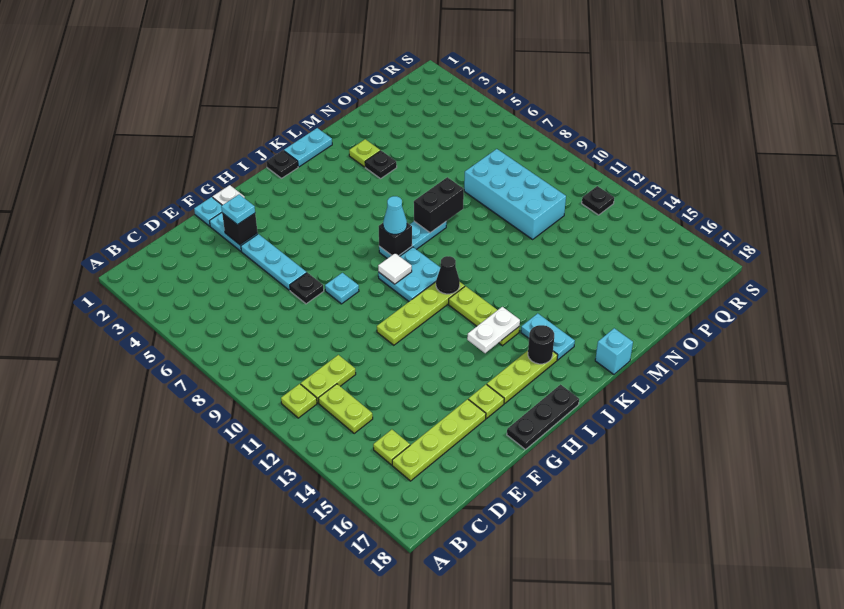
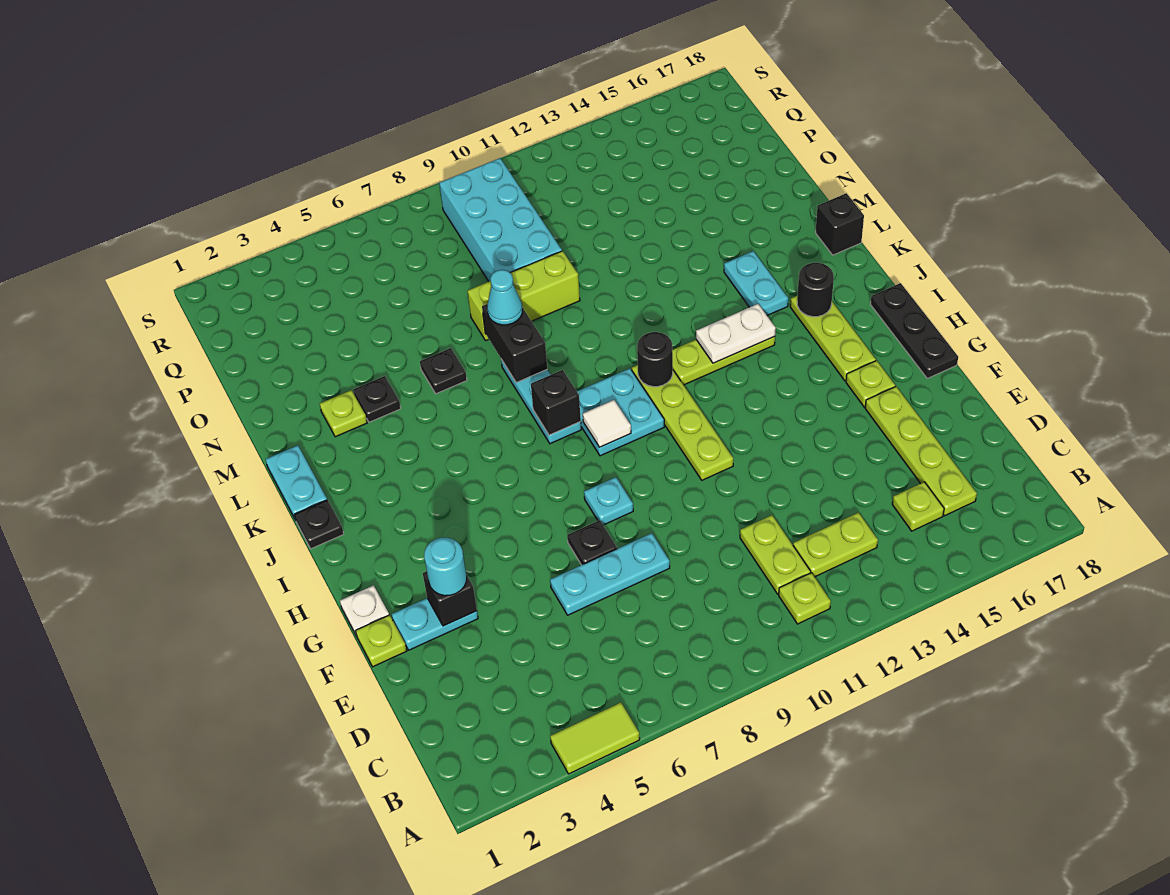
none -> lime tile A4:A5 level 1
cyan plate F1 level 1 -> lime plate F1 level 1
cyan plate F3 level 3 -> cyan round brick F3 level 3
cyan plate F4:F6 level 1 -> cyan plate E6:E8 level 1
white plate I14:J14 level 2 -> white plate J13:J14 level 2
cyan cone J8 level 3 -> cyan cone M8 level 3
black cone J11 level 2 -> black round brick J11 level 2
cyan plate K15:K16 level 1 -> cyan plate K15:L15 level 1
cyan brick L18 level 1 -> black brick L18 level 1
none -> lime brick N8:N10 level 1
cyan brick O8:P11 level 1 -> cyan brick O9:R10 level 1
black plate R12 level 1 -> black plate M6 level 1

